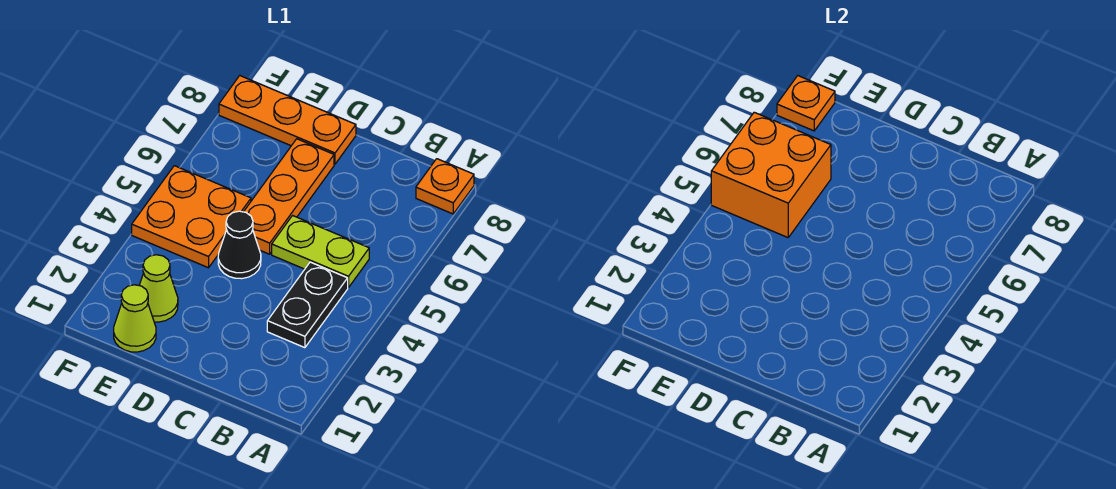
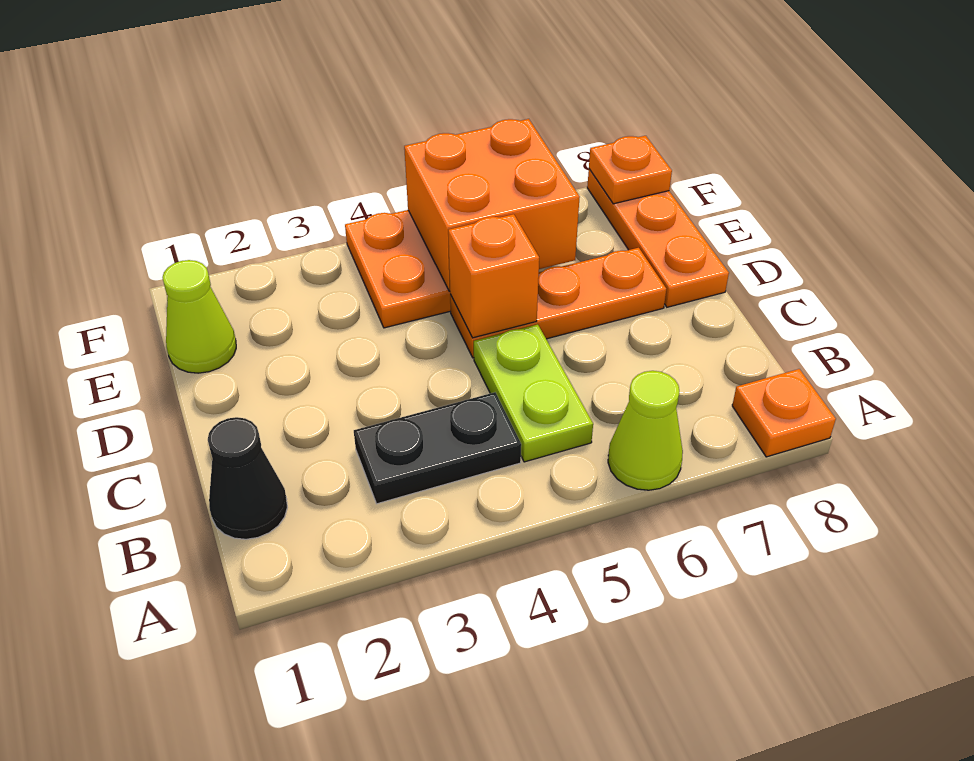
black cone D4 level 1 -> black cone B1 level 1
none -> orange brick D5 level 2
lime cone E2 level 1 -> lime cone A6 level 1

